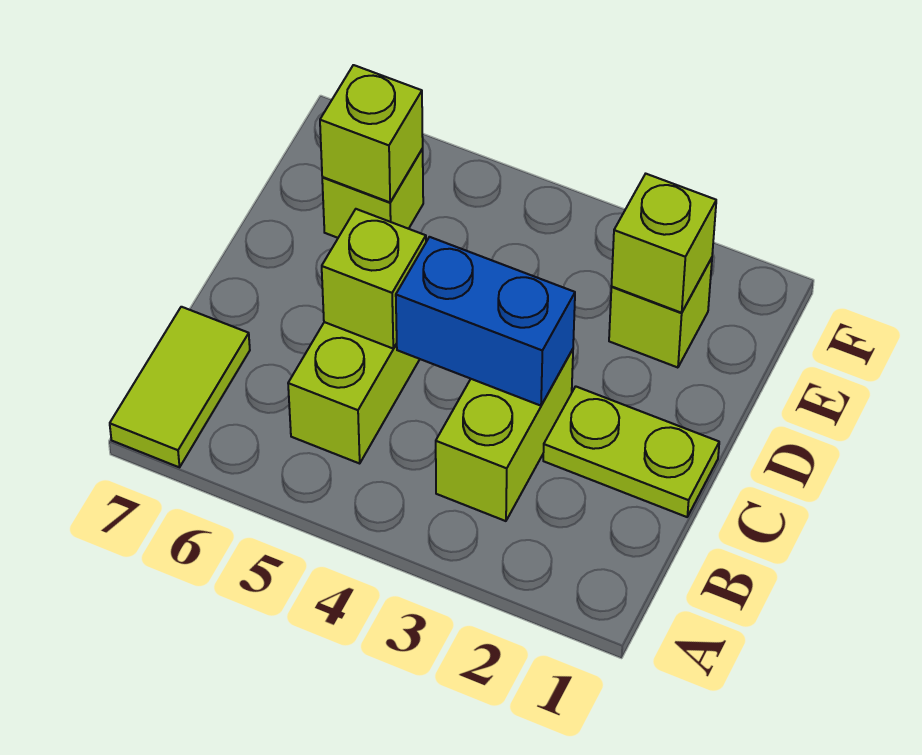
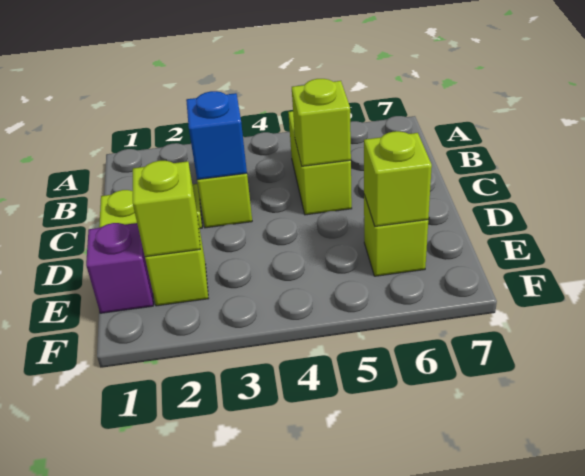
lime tile A7:B7 level 1 -> none
blue brick C3:C4 level 2 -> blue brick C3 level 2
none -> purple brick E1 level 1

